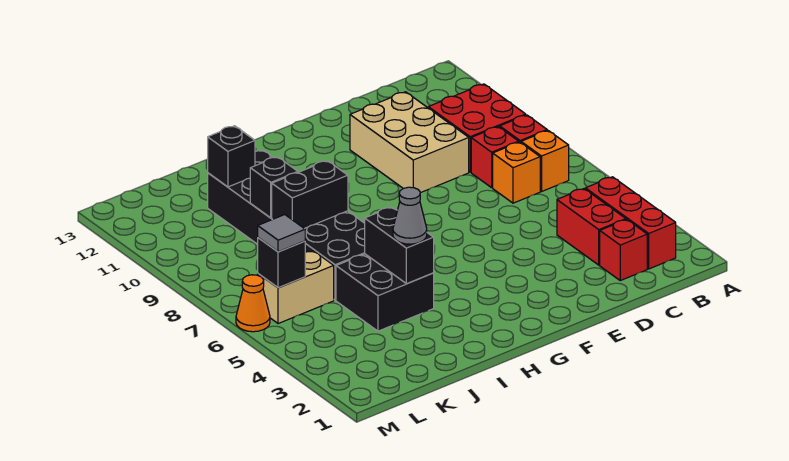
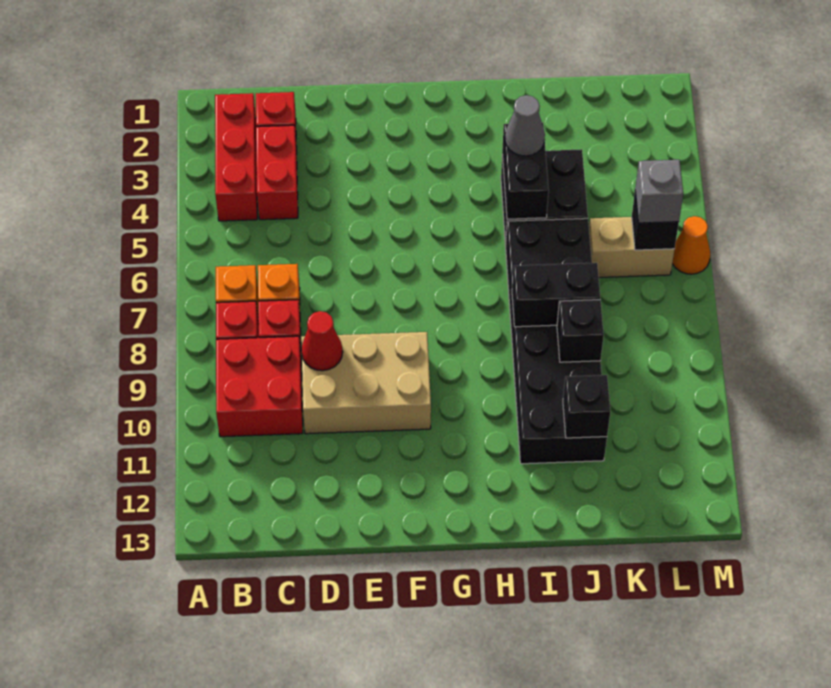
tan brick D9:E11 level 1 -> tan brick D9:F10 level 1
none -> red cone D9 level 2
grey tile L6 level 3 -> grey brick L6 level 3

